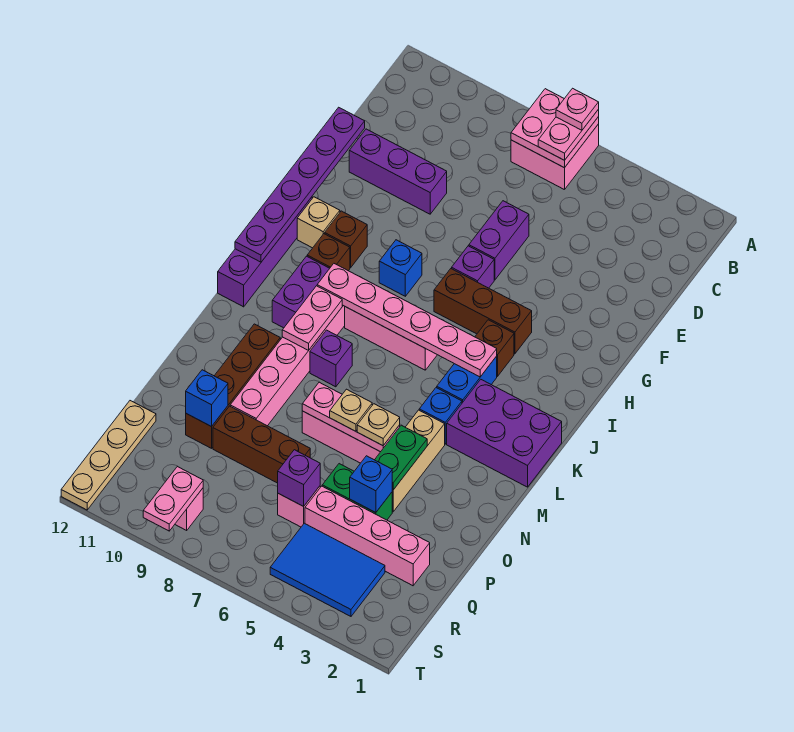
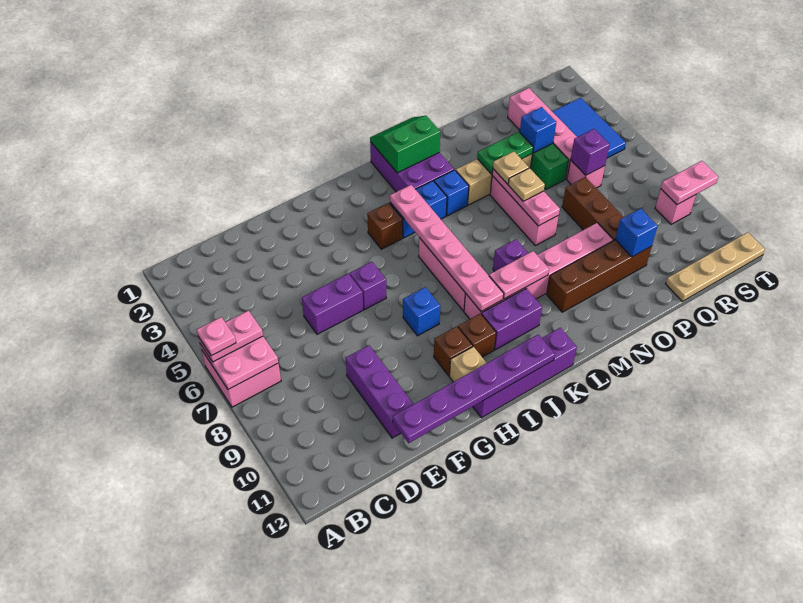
brown brick H4:H6 level 1 -> none
none -> green slope K1:L2 level 2 top 2

